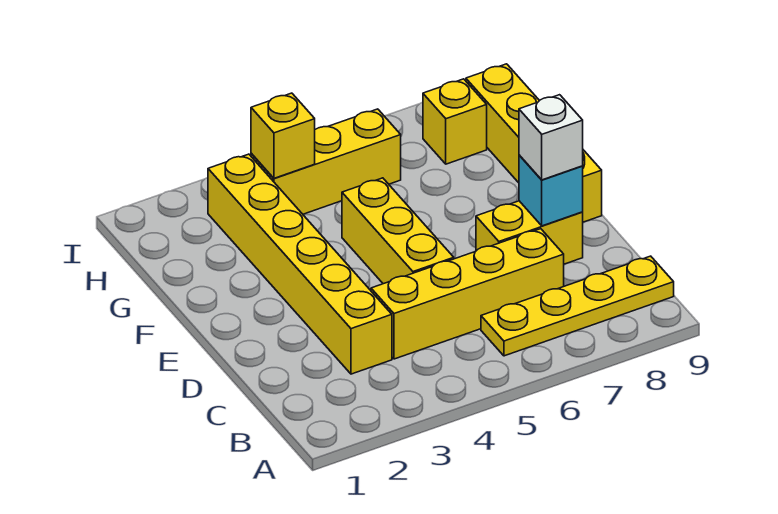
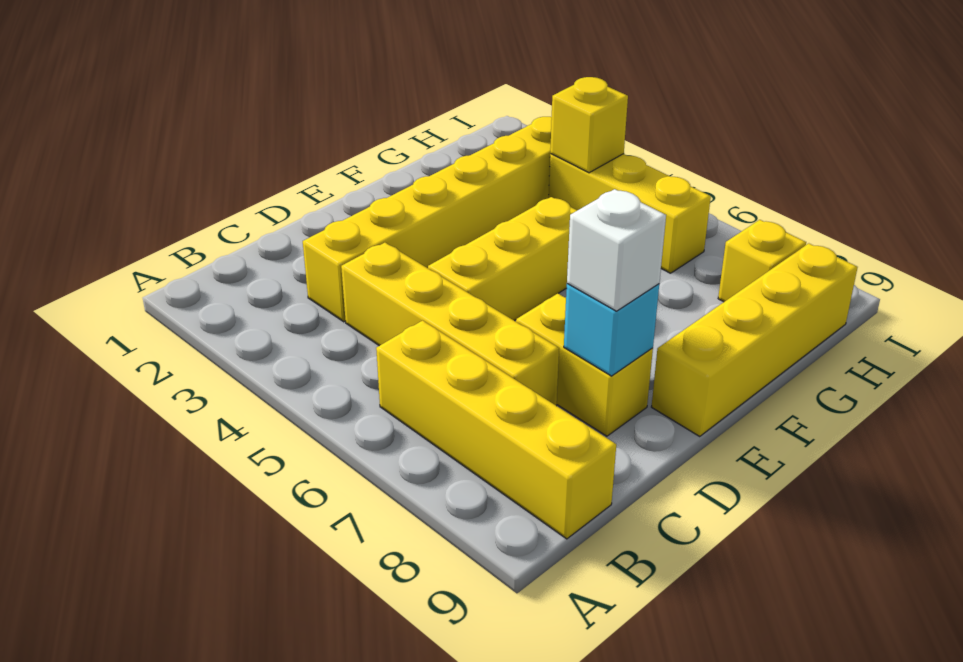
yellow plate B6:B9 level 1 -> yellow brick B6:B9 level 1

